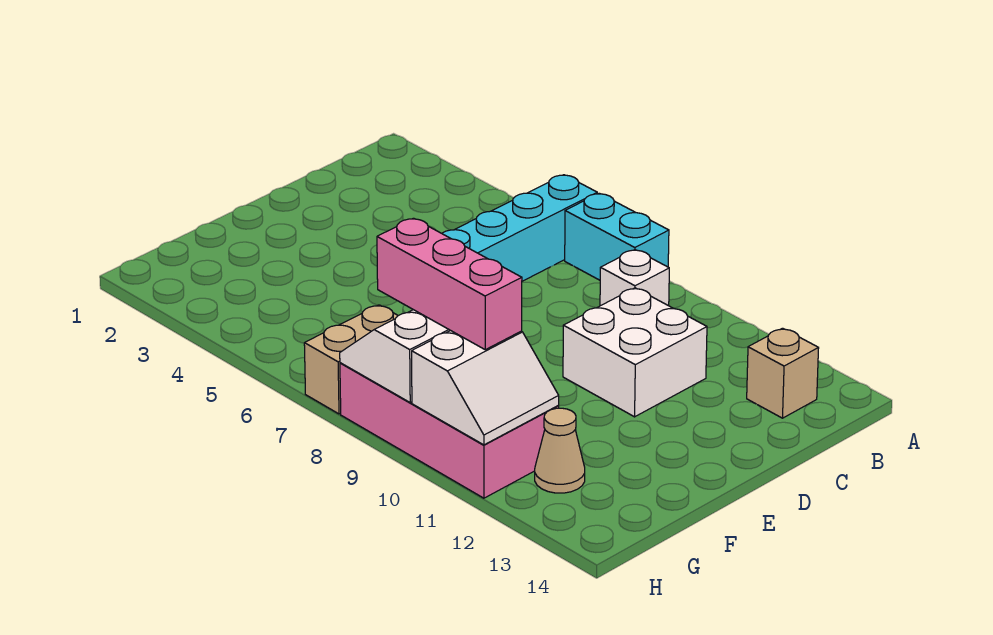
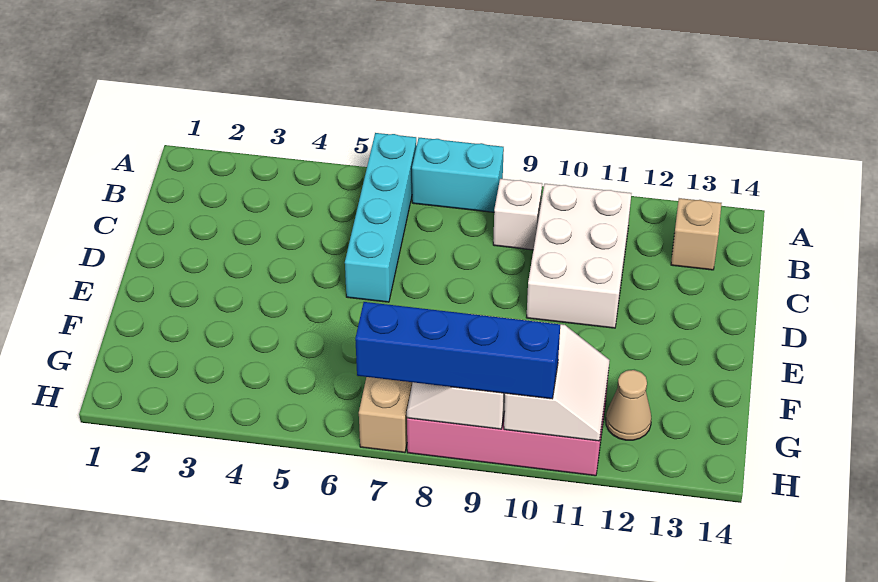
white brick C10:D11 level 1 -> white brick B10:D11 level 1
pink brick G8:G10 level 3 -> none
none -> blue brick H7:H10 level 3

